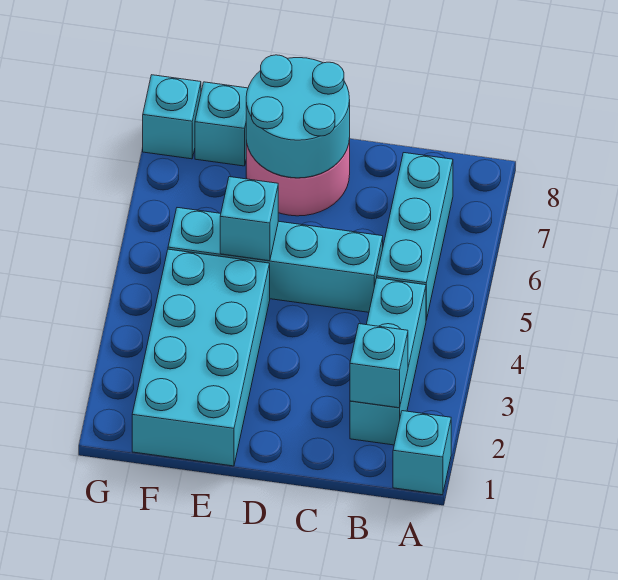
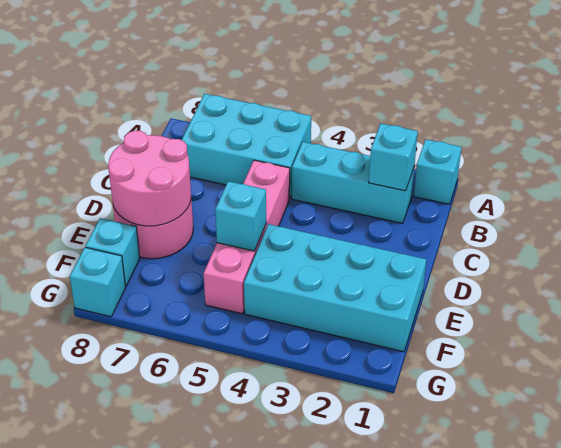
cyan brick B5:B7 level 1 -> cyan brick A5:B7 level 1
cyan brick C5:F5 level 1 -> pink brick C5:F5 level 1
cyan round brick D7:E8 level 2 -> pink round brick D7:E8 level 2

